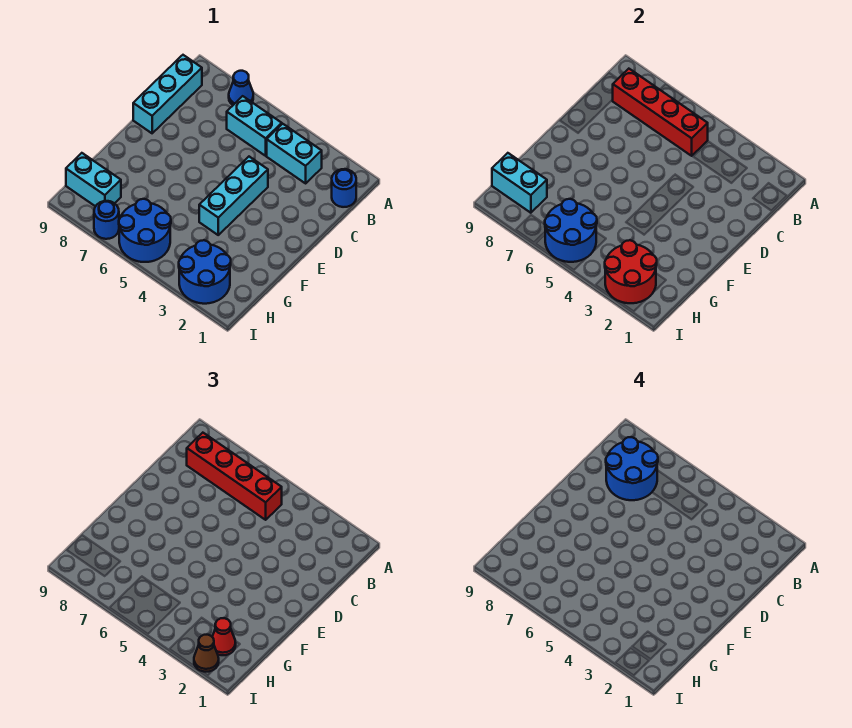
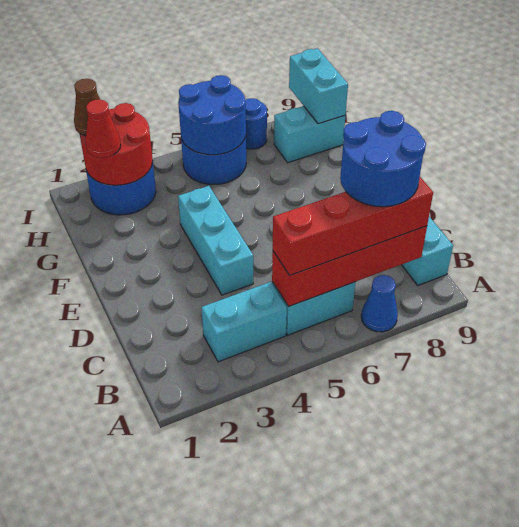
blue round brick B1 level 1 -> none
cyan brick H8:H9 level 2 -> cyan brick H9:I9 level 2

